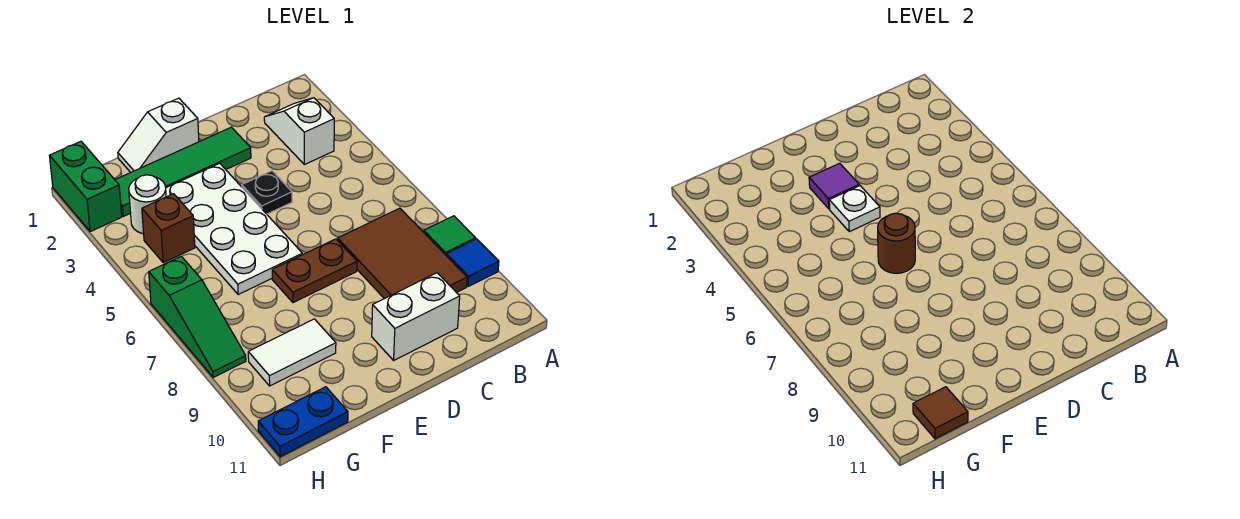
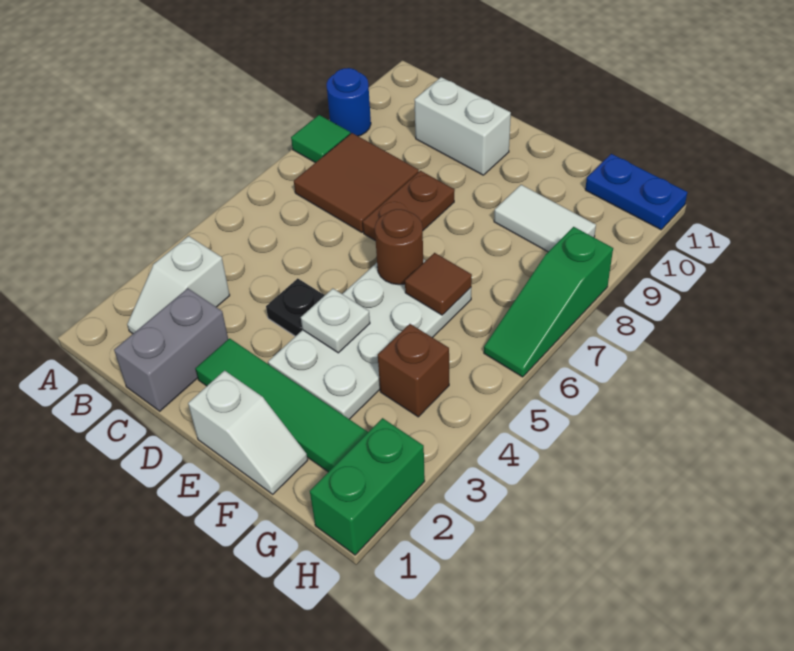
blue tile A9 level 1 -> blue round brick A9 level 1
brown tile B7:C9 level 1 -> brown tile B7:C8 level 1
none -> grey brick C1:C2 level 1
brown plate D7:E7 level 1 -> brown plate D7:D8 level 1
purple tile E3 level 2 -> none
white round brick G3 level 1 -> none
brown tile G11 level 2 -> brown tile F6 level 2
green slope H6:H8 level 1 top 6 -> green slope H6:H8 level 1 top 8

